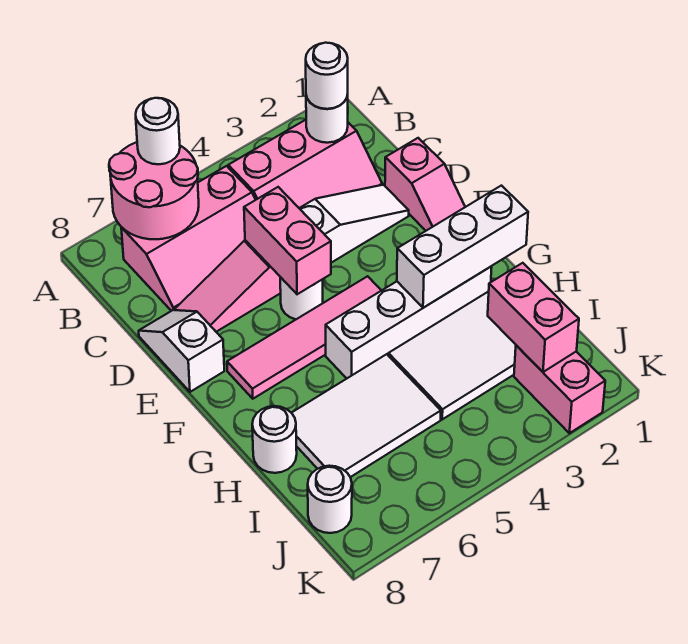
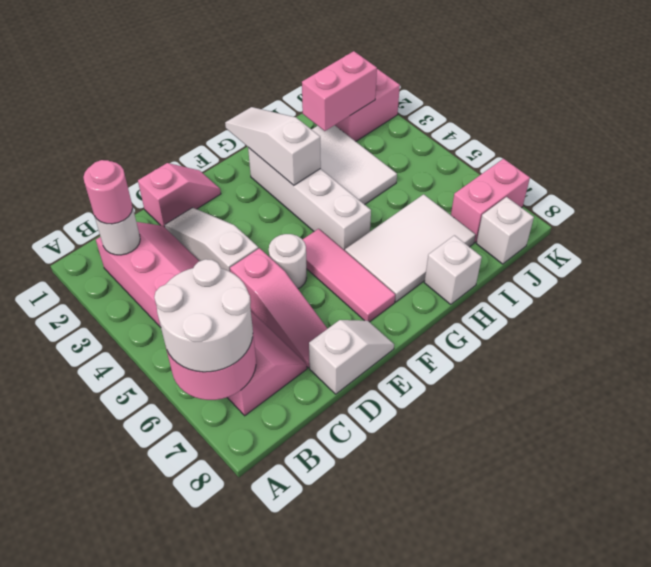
white round brick A6 level 3 -> white round brick A6:B7 level 3
white round brick B2 level 3 -> pink round brick B2 level 3
pink brick D5:E5 level 2 -> pink brick J7:K7 level 1
white slope D8:E8 level 1 top E -> white slope D8:E8 level 1 top D
pink tile F4:F7 level 1 -> pink tile F5:F7 level 1
white brick G1:G3 level 2 -> white slope G1:G3 level 2 top 3
white tile H5:I7 level 1 -> white tile G6:I7 level 1
white round brick H8 level 1 -> white brick H8 level 1
white round brick J8 level 1 -> white brick J8 level 1

